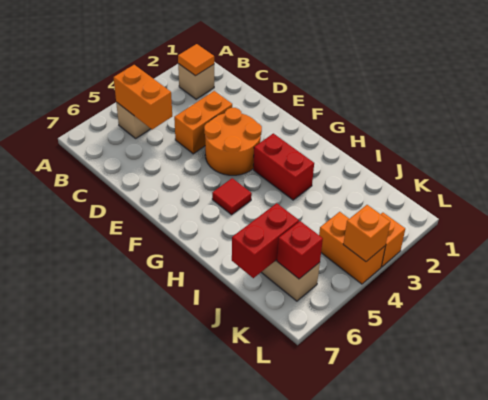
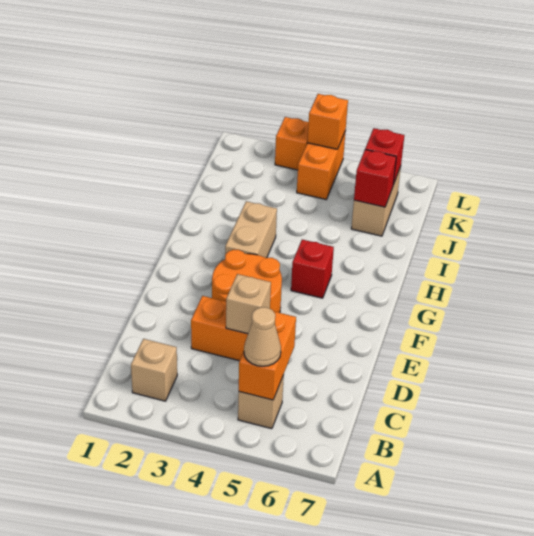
orange tile B2 level 2 -> none
none -> tan cone B5 level 3
none -> tan brick D4 level 2
red brick G3:H3 level 1 -> tan brick G3:H3 level 1
red tile G5 level 1 -> red brick G5 level 1
red brick J6:J7 level 2 -> red brick J6 level 2

